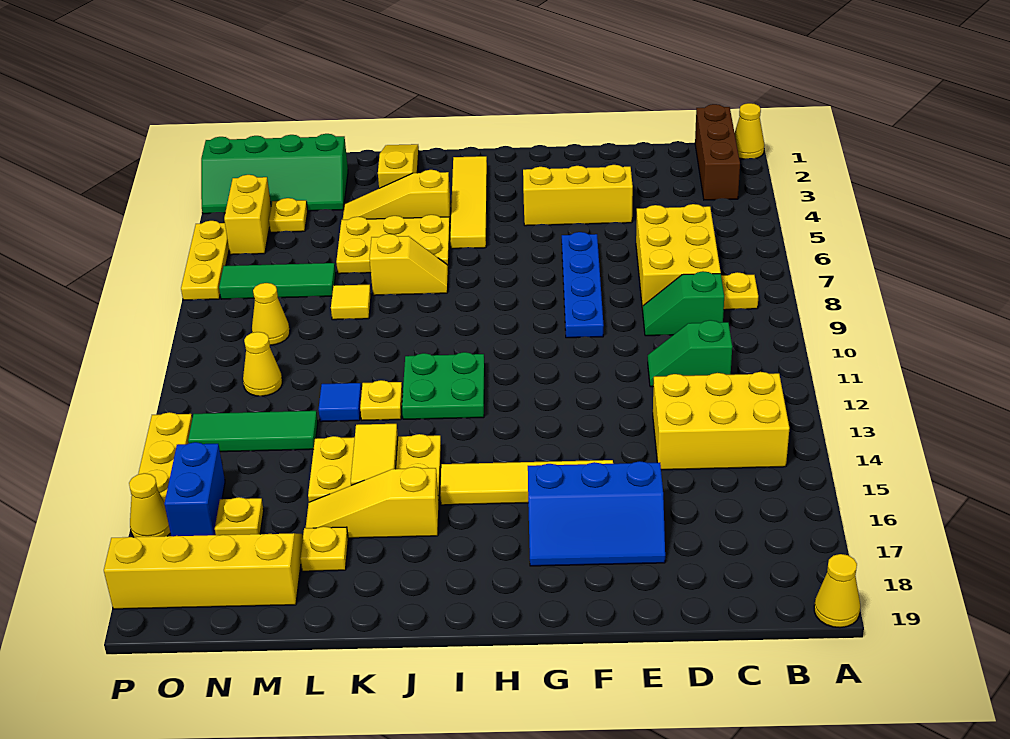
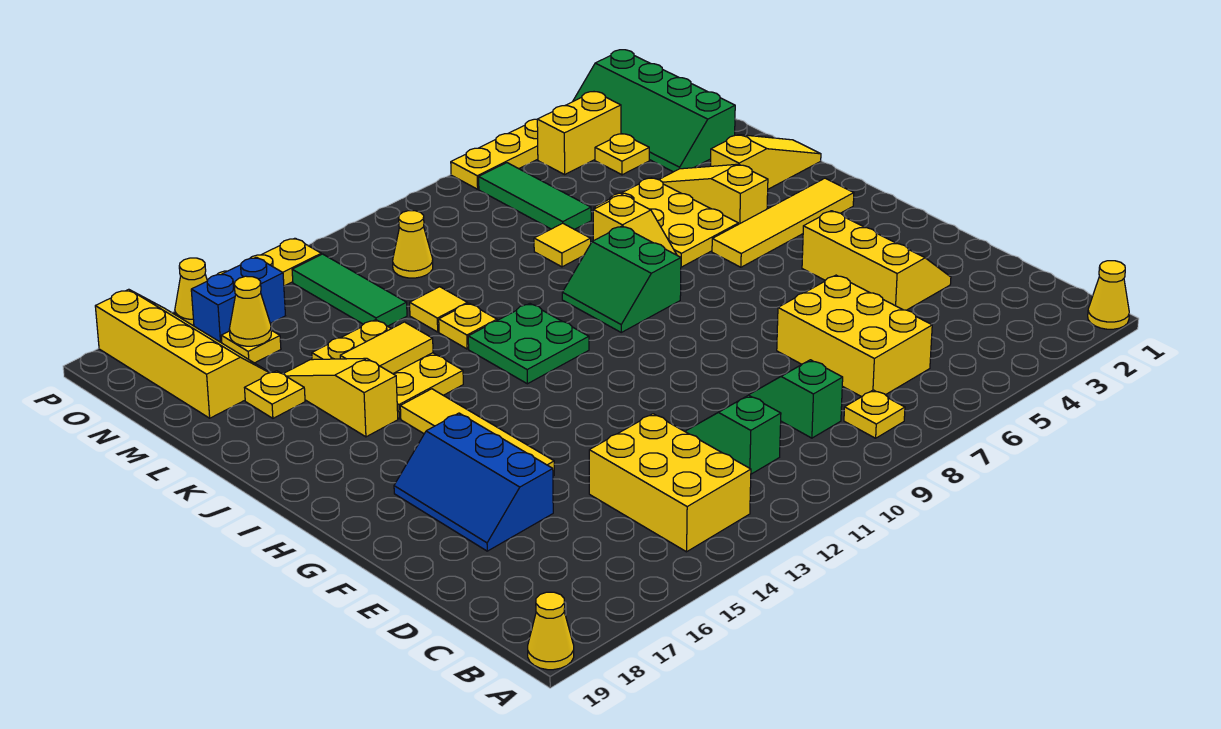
brown brick B1:B3 level 1 -> none
yellow brick C6:D8 level 1 -> yellow brick C6:E7 level 1
blue plate F6:F9 level 1 -> none
none -> green slope I8:J9 level 1 top 8
blue tile L12 level 1 -> yellow tile L12 level 1
yellow cone N9 level 1 -> yellow cone N16 level 2

